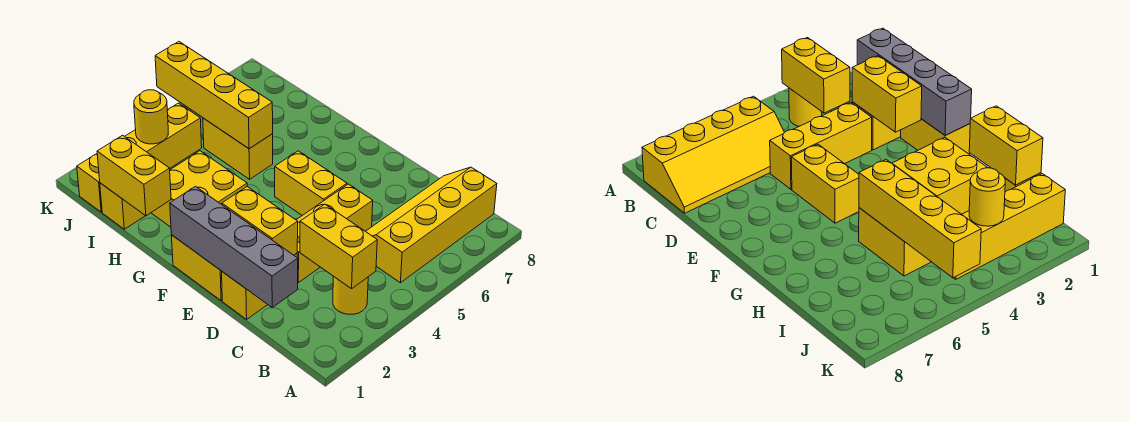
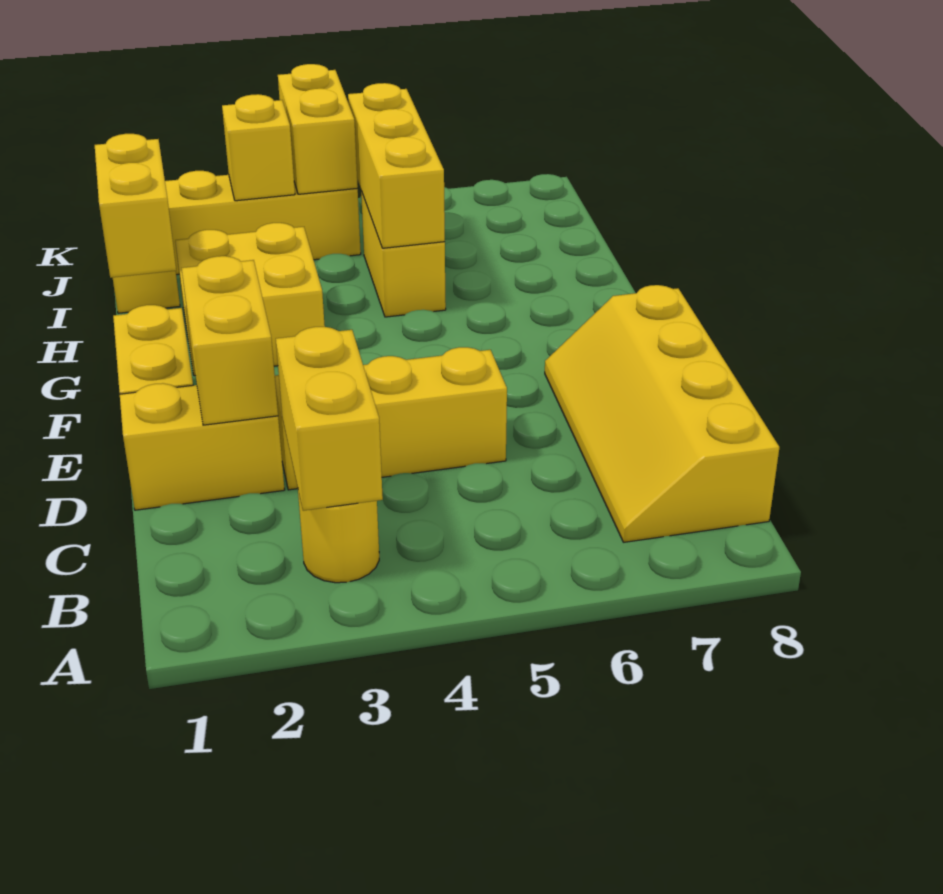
yellow slope B5:C8 level 1 top B -> yellow slope B7:E8 level 1 top 8
grey brick C1:F1 level 2 -> none
yellow brick E5:F5 level 1 -> yellow brick J4:K4 level 2
yellow brick H5:K5 level 2 -> yellow brick H5:J5 level 2
yellow round brick J3 level 2 -> yellow brick J3 level 2

